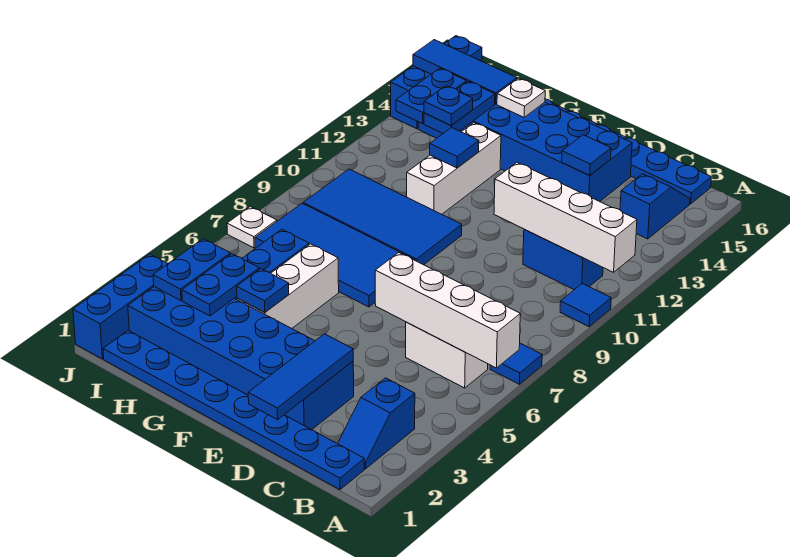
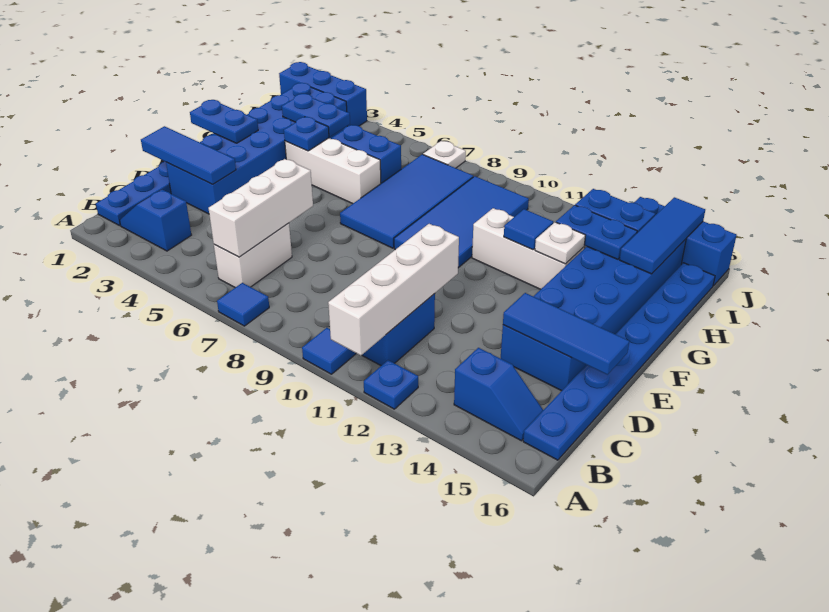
white brick A6:D6 level 2 -> white brick B6:D6 level 2
blue tile D14 level 2 -> blue tile D14:D16 level 2
white plate G15 level 2 -> white plate G13 level 2
blue plate H13 level 3 -> blue plate A12 level 1
blue plate I3:I4 level 2 -> blue plate F1:F2 level 2

